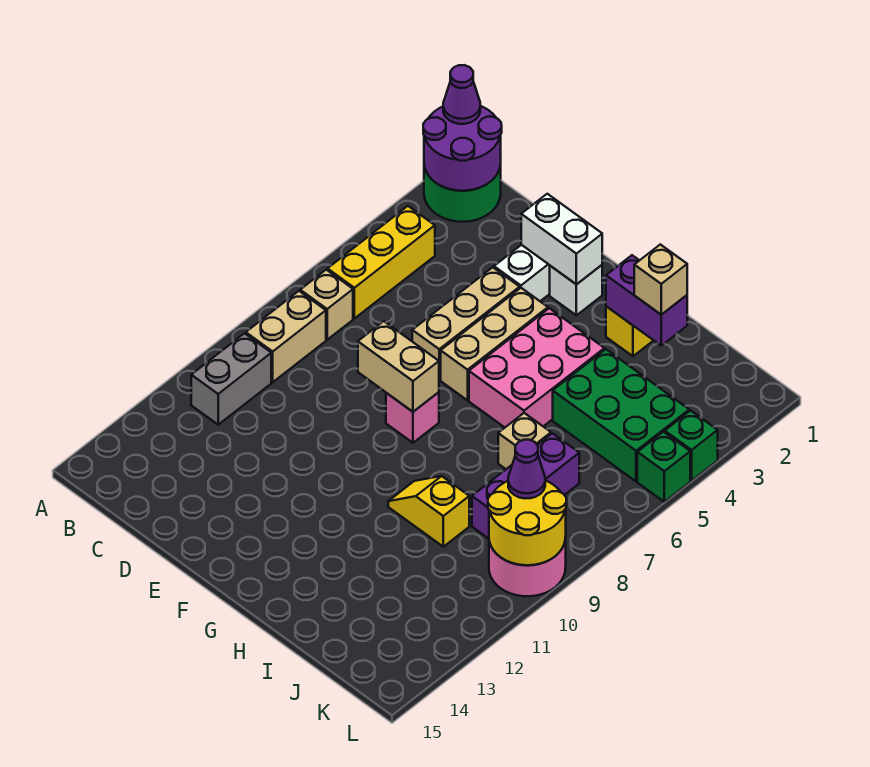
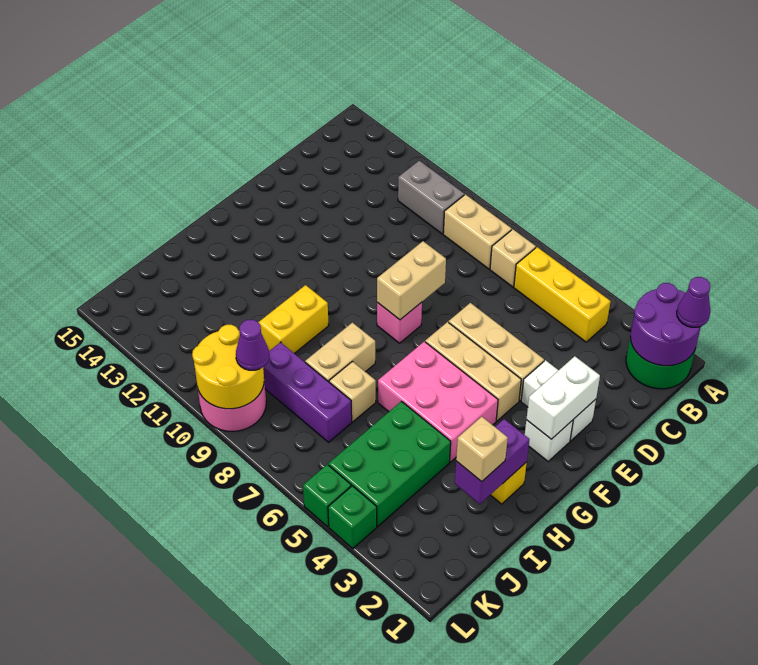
none -> tan brick H8:I8 level 1
yellow slope H10:I10 level 1 top I -> yellow brick H10:I10 level 1

